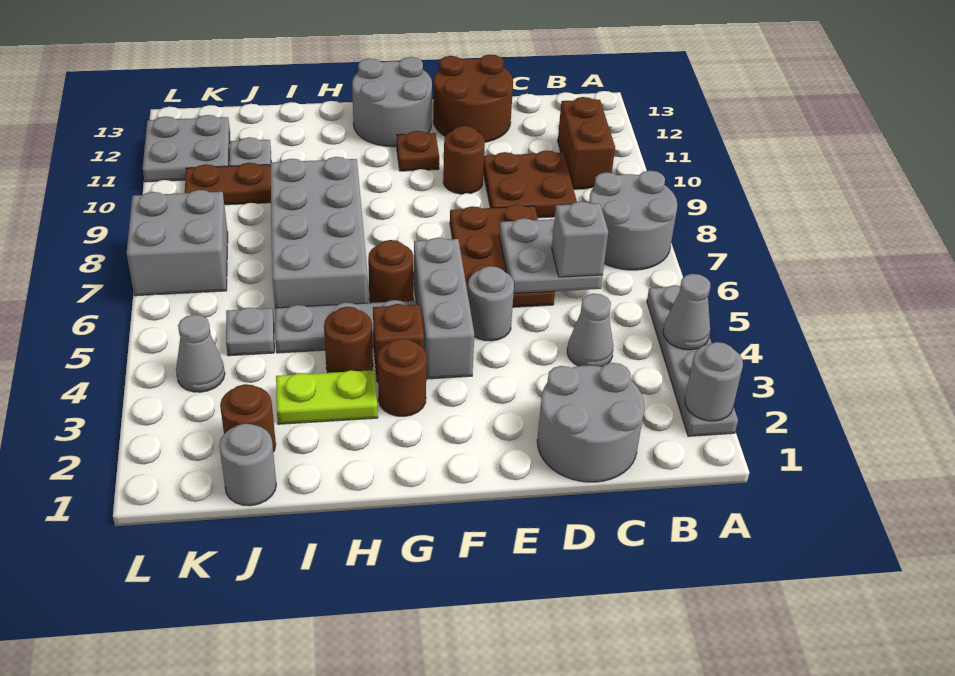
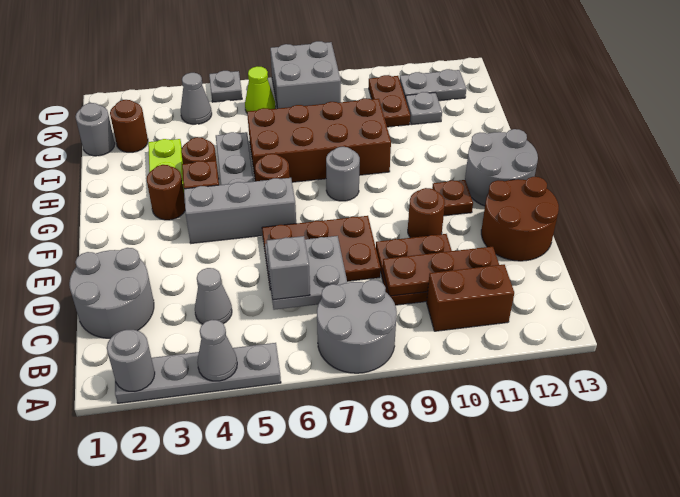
none -> brown plate C9:C11 level 2
grey round brick E5 level 1 -> grey round brick G8 level 1
grey brick H6:I9 level 1 -> brown brick H6:I9 level 1
grey plate J5 level 1 -> grey plate L5 level 1
none -> lime cone K6 level 1
grey plate K11:L12 level 1 -> grey plate K11:K12 level 1

